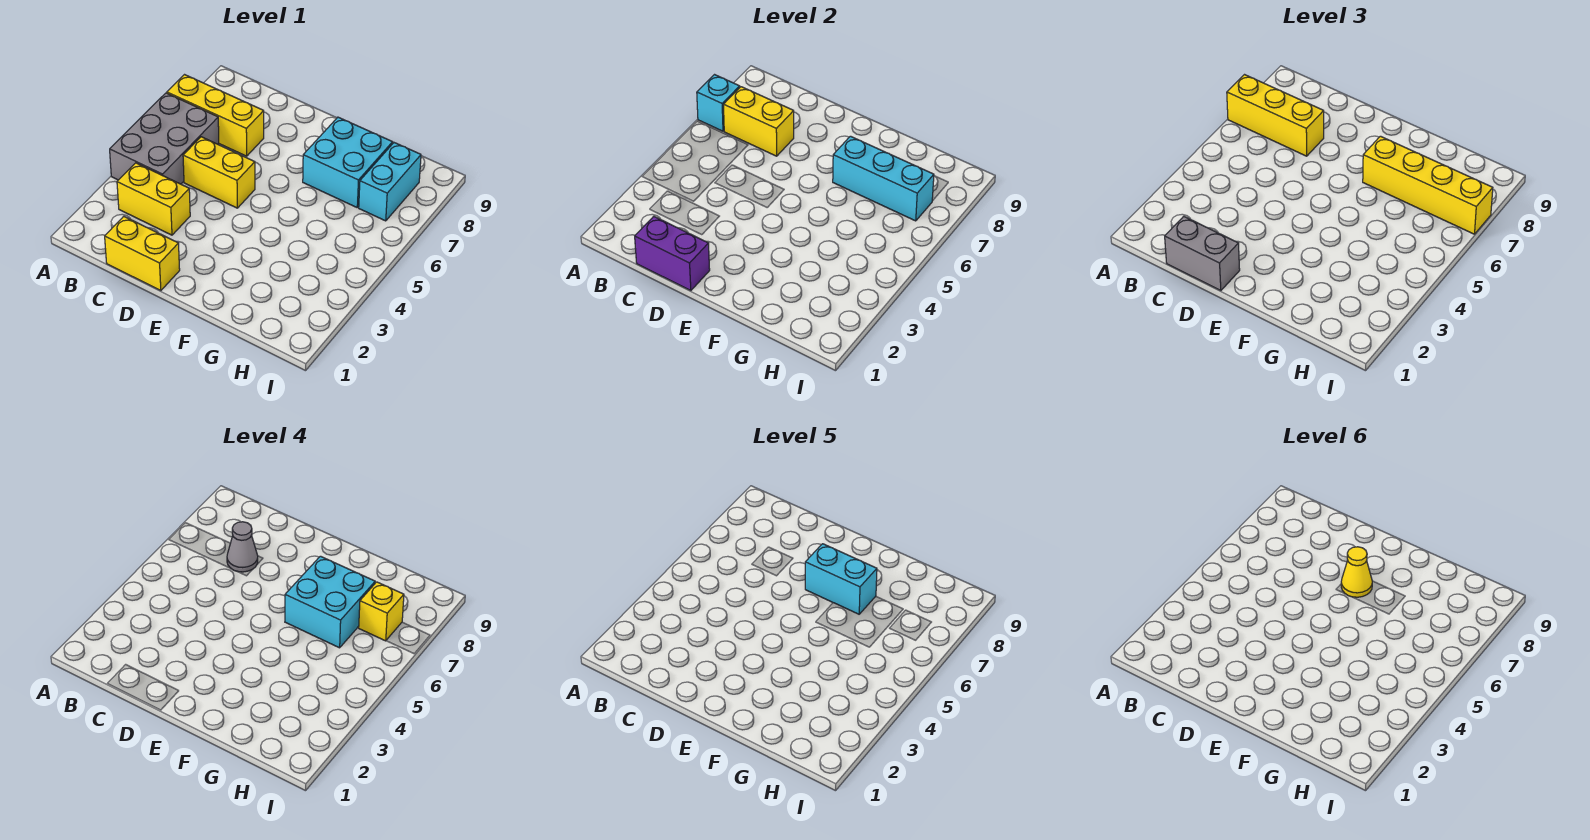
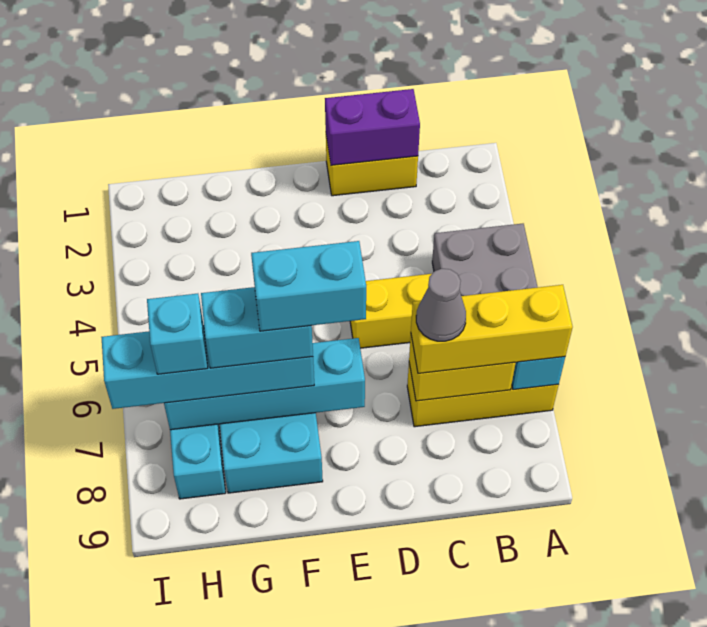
yellow brick B3:C3 level 1 -> none
grey brick C1:D1 level 3 -> none
yellow cone E7 level 6 -> none
cyan brick F6:G7 level 4 -> cyan brick F7:G7 level 4
cyan brick F7:H7 level 2 -> cyan brick E7:H7 level 2
yellow brick F7:I7 level 3 -> cyan brick F7:I7 level 3
yellow brick H7 level 4 -> cyan brick H7 level 4

